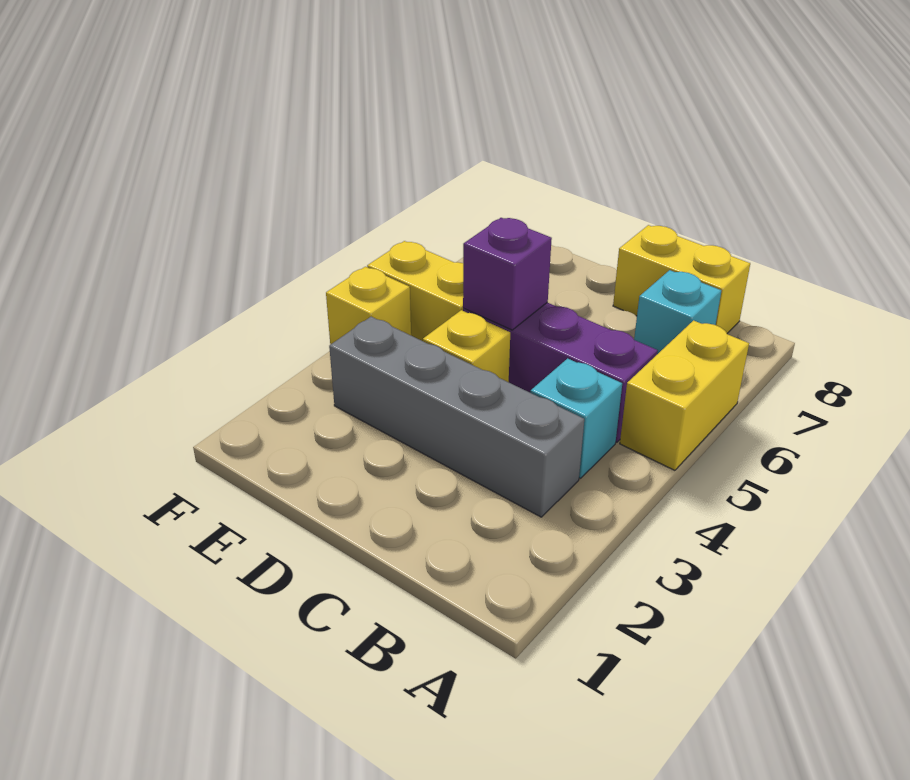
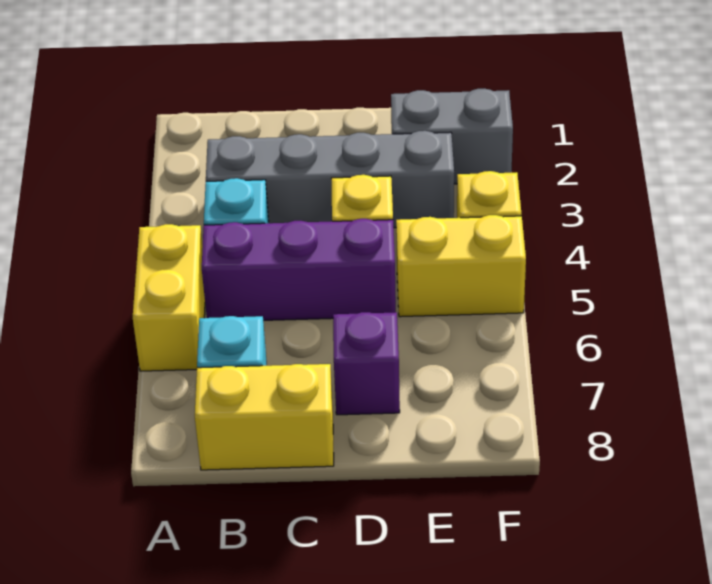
purple brick D5 level 2 -> purple brick D7 level 1
none -> grey brick E2:F2 level 1

